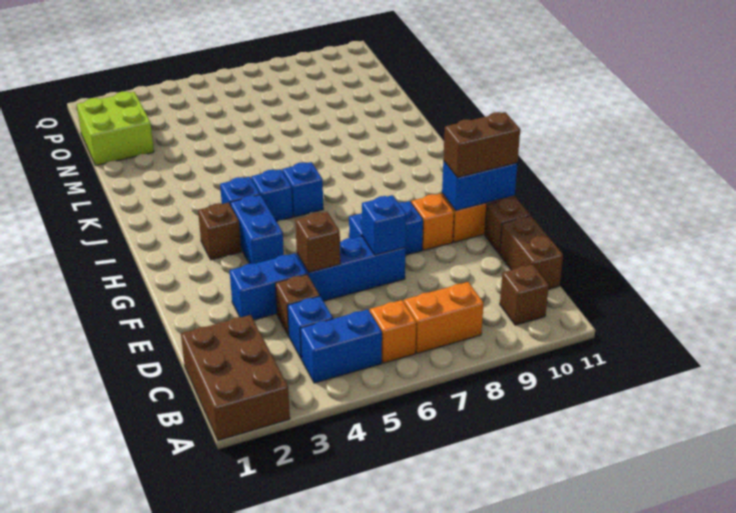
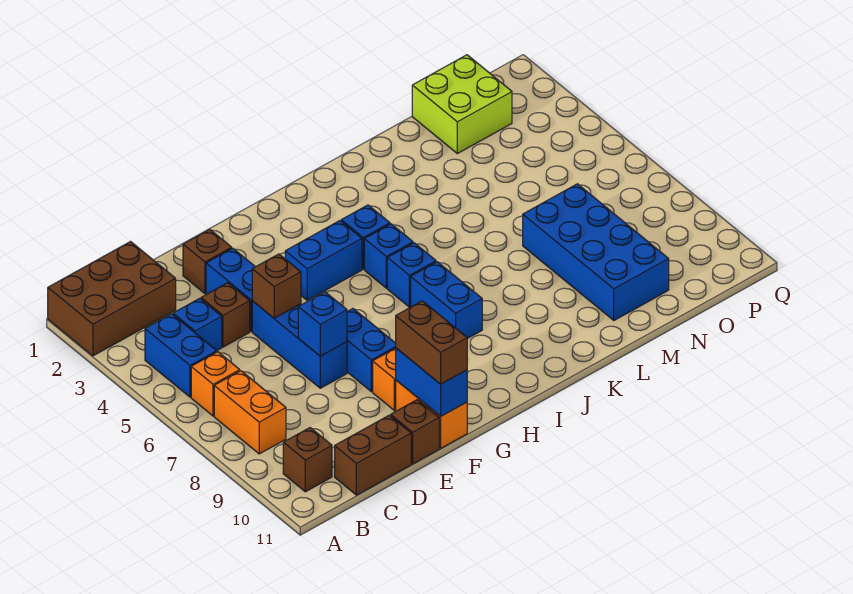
brown brick H3 level 1 -> brown brick E2 level 1
none -> blue brick I7:I8 level 1
none -> blue brick M7:N10 level 1

